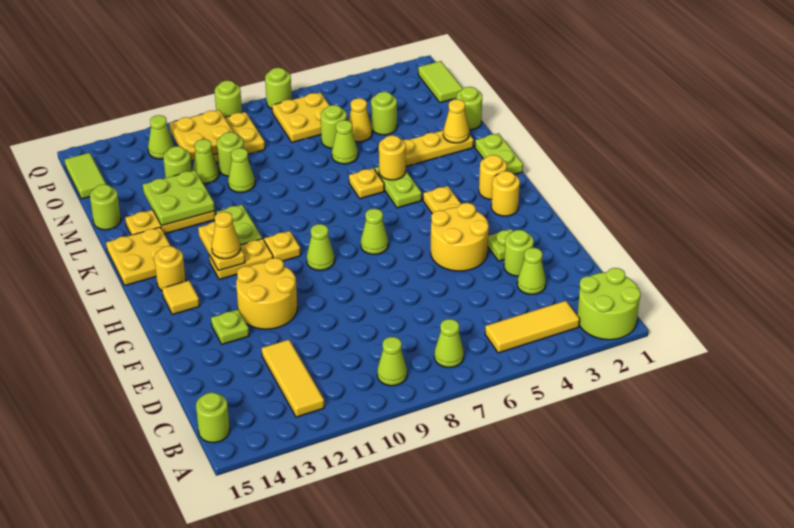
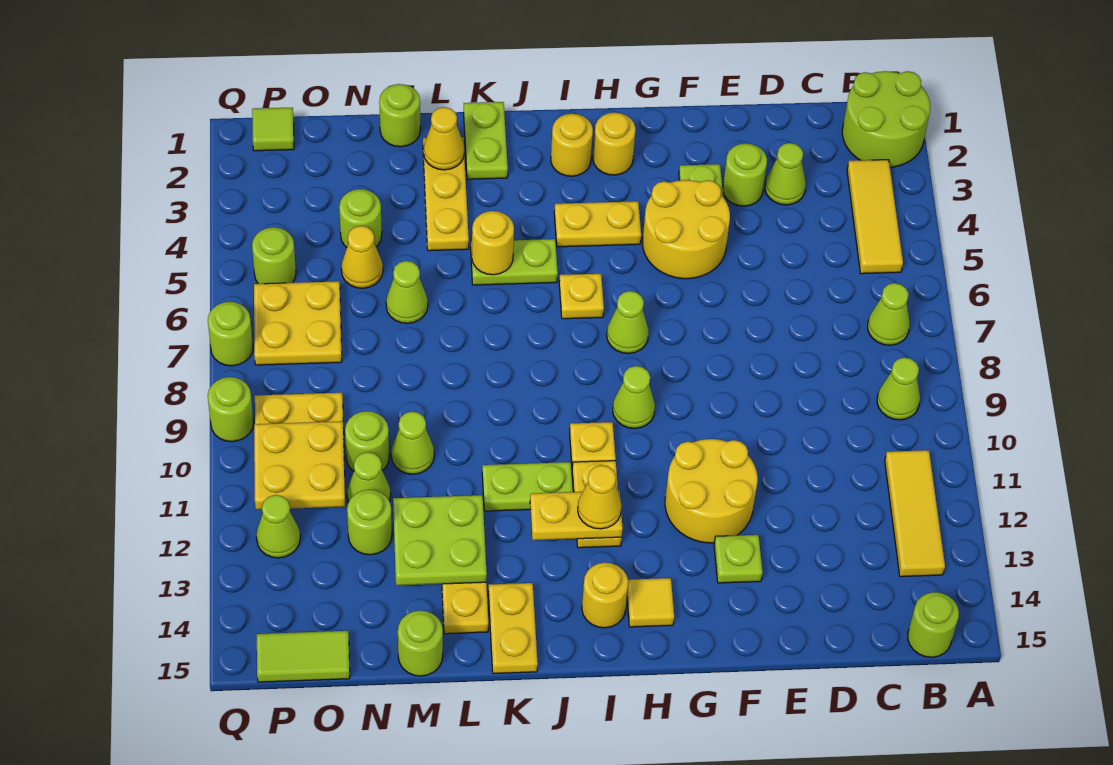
yellow tile B12:D12 level 1 -> yellow tile B11:B13 level 1
lime plate J1:K1 level 1 -> lime plate K1:K2 level 1
yellow plate J14:K15 level 1 -> yellow plate K14:K15 level 1
yellow plate K6 level 1 -> yellow plate I6 level 1
lime round brick N6 level 1 -> lime round brick P5 level 1
lime tile O1:P1 level 1 -> lime tile P1 level 1

